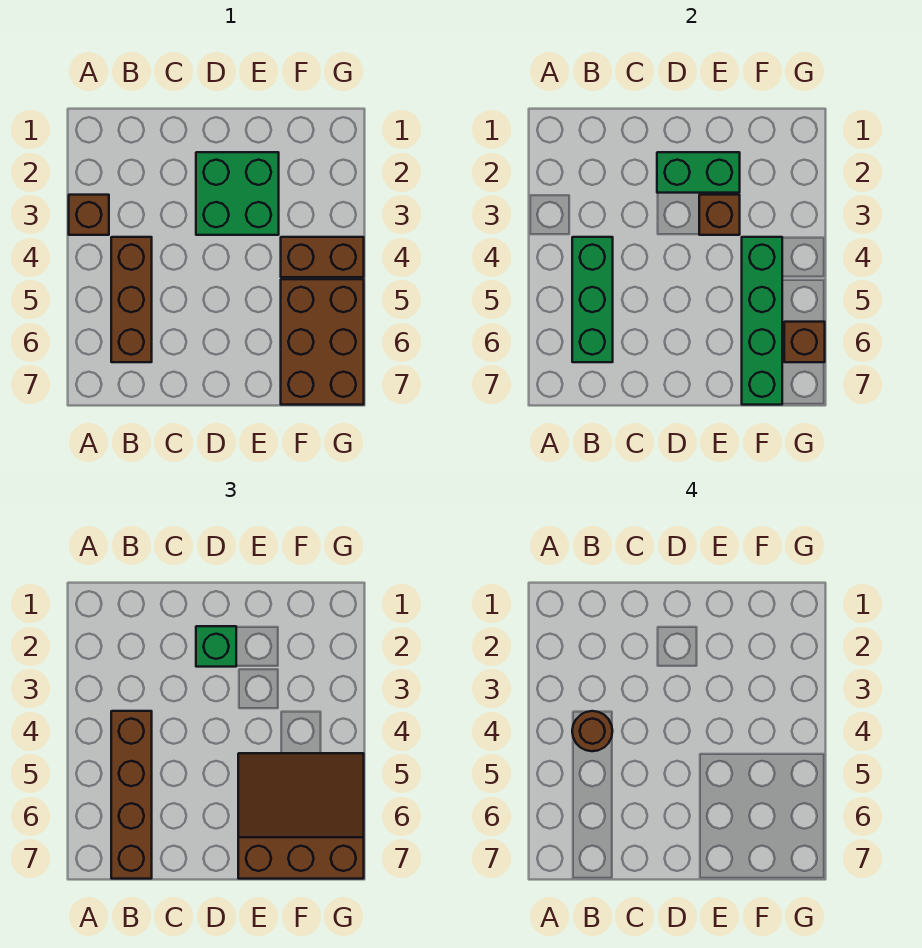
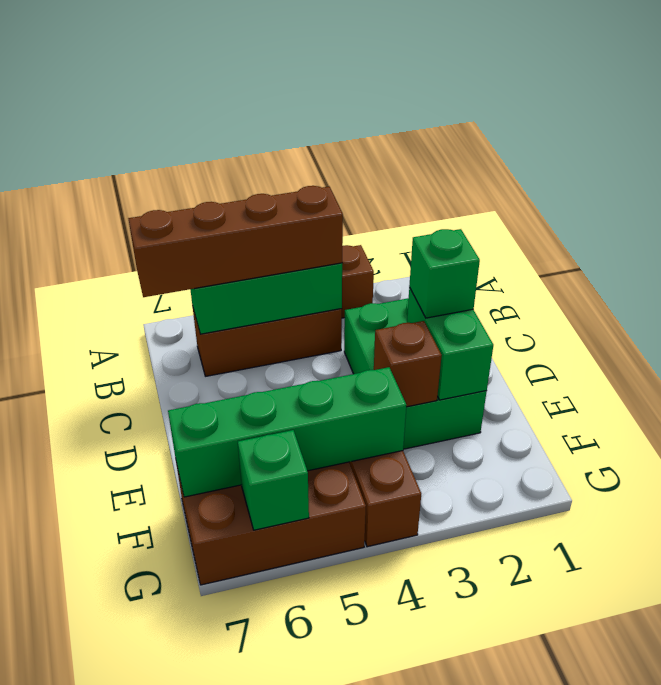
brown round brick B4 level 4 -> none
green brick D2:E3 level 1 -> green brick C2:E3 level 1
brown slope E5:G7 level 3 top 7 -> none
brown brick G6 level 2 -> green brick G6 level 2

